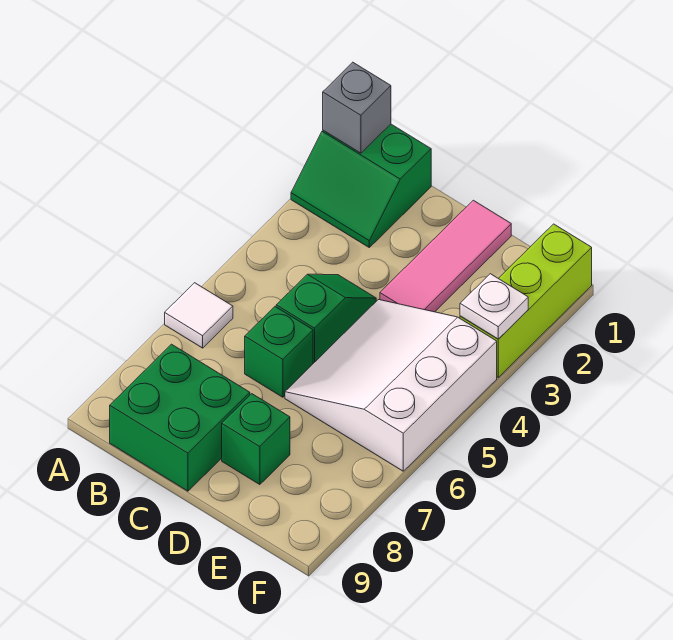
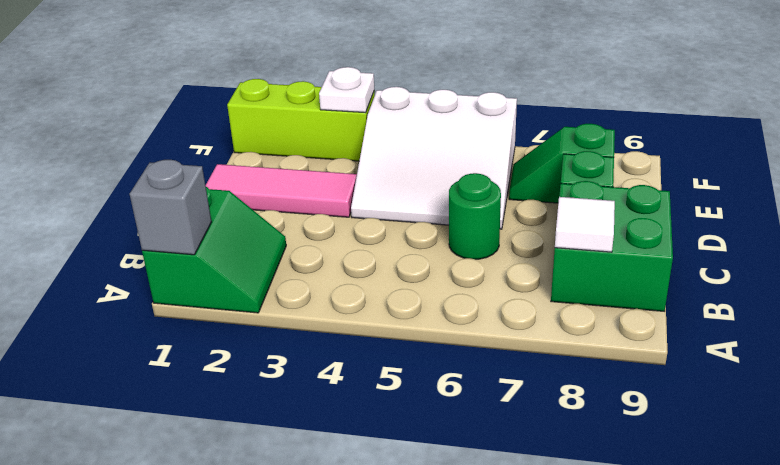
white tile A6 level 1 -> white tile B8 level 2
green slope C4:C5 level 1 top 5 -> green slope E7:E8 level 1 top 8
green brick C6 level 1 -> green round brick C6 level 1

